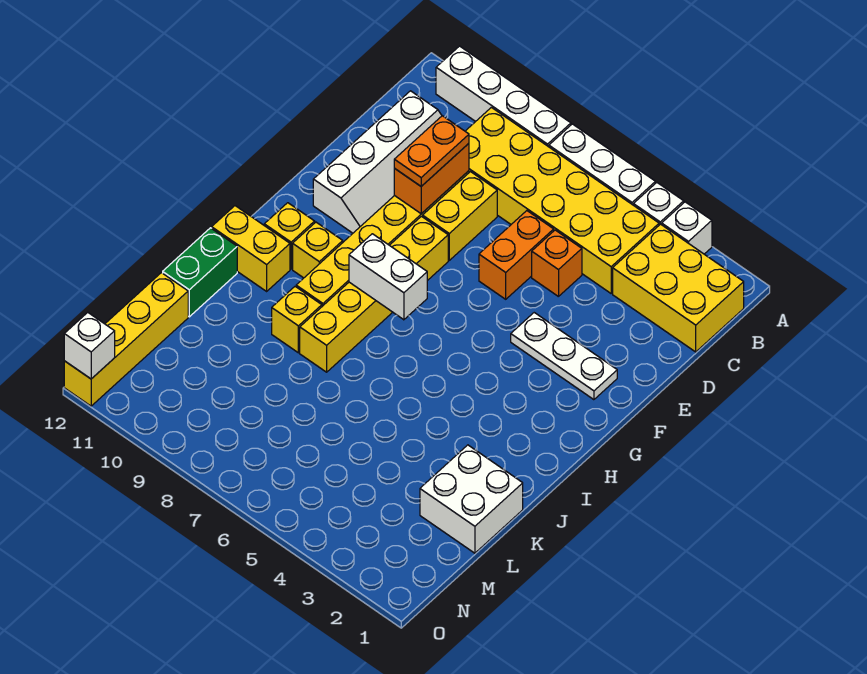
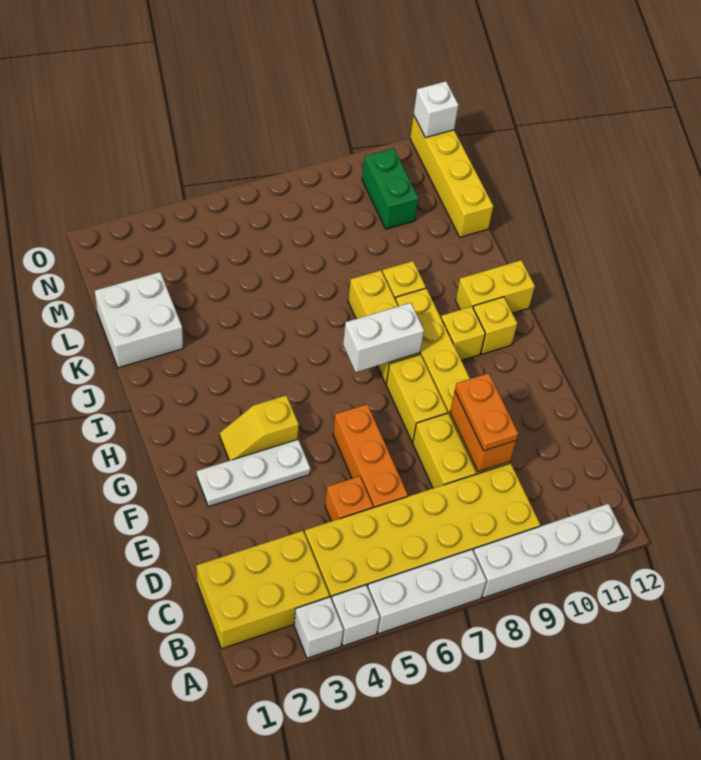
white slope C10:F11 level 1 top 11 -> none
orange brick D6:E6 level 1 -> orange brick D6:F6 level 1
none -> yellow slope G3:G4 level 1 top 4
green brick J12:K12 level 1 -> green brick M10:N10 level 1

